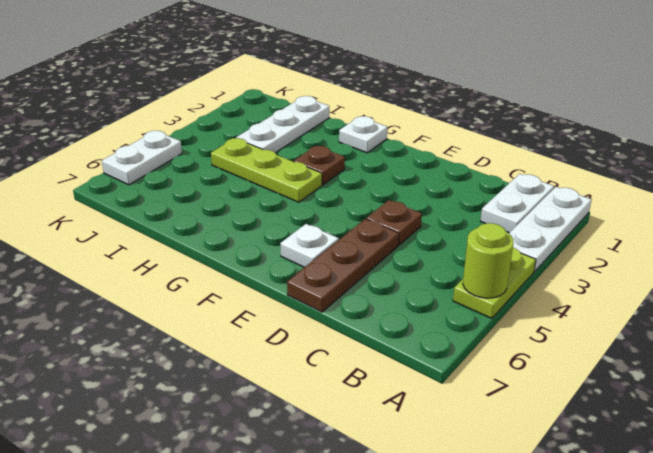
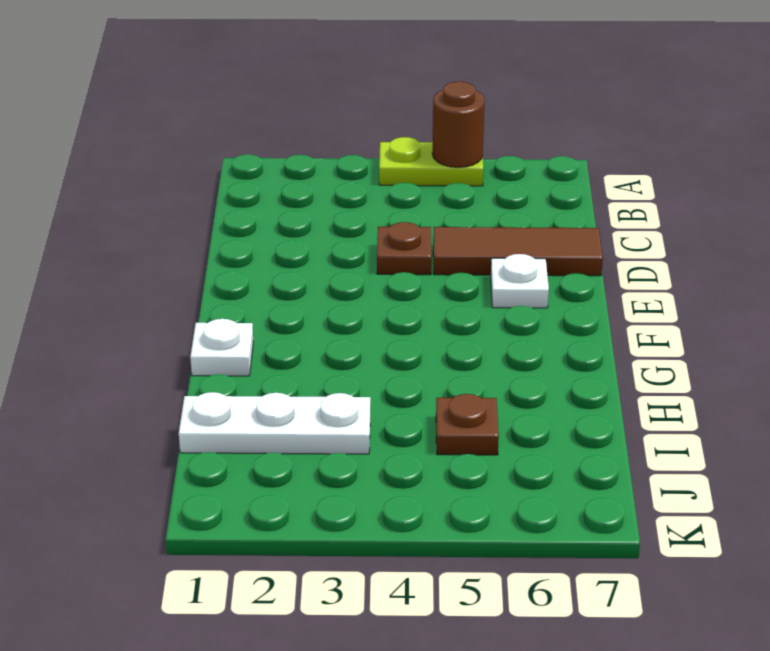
white plate A1:A3 level 1 -> none
lime round brick A5 level 2 -> brown round brick A5 level 2
white plate B1:B2 level 1 -> none
brown plate D5:D7 level 1 -> brown tile D5:D7 level 1
brown plate G3 level 1 -> brown plate I5 level 1
lime plate G4:I4 level 1 -> none
white plate K5:K6 level 1 -> none

